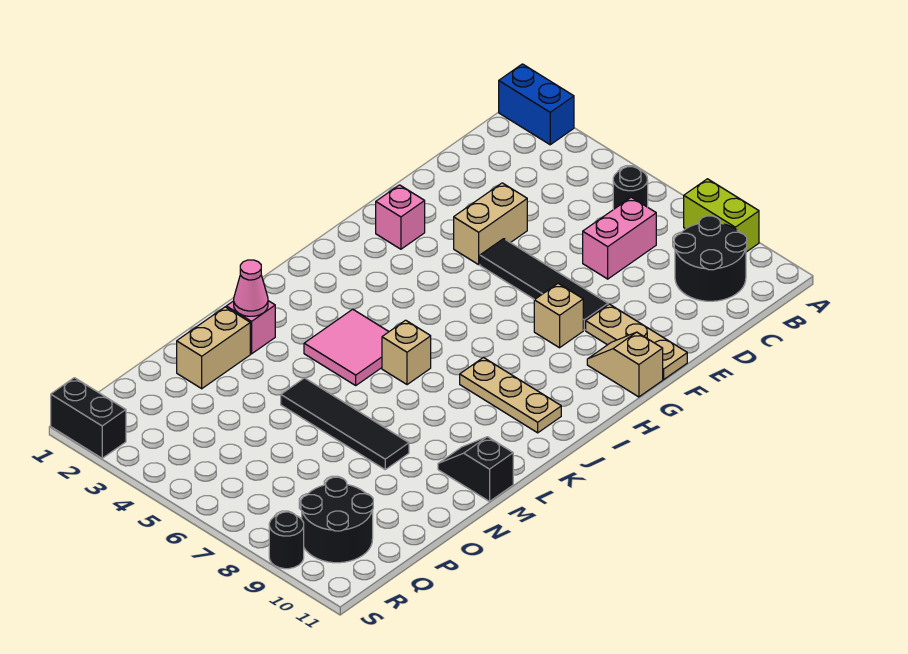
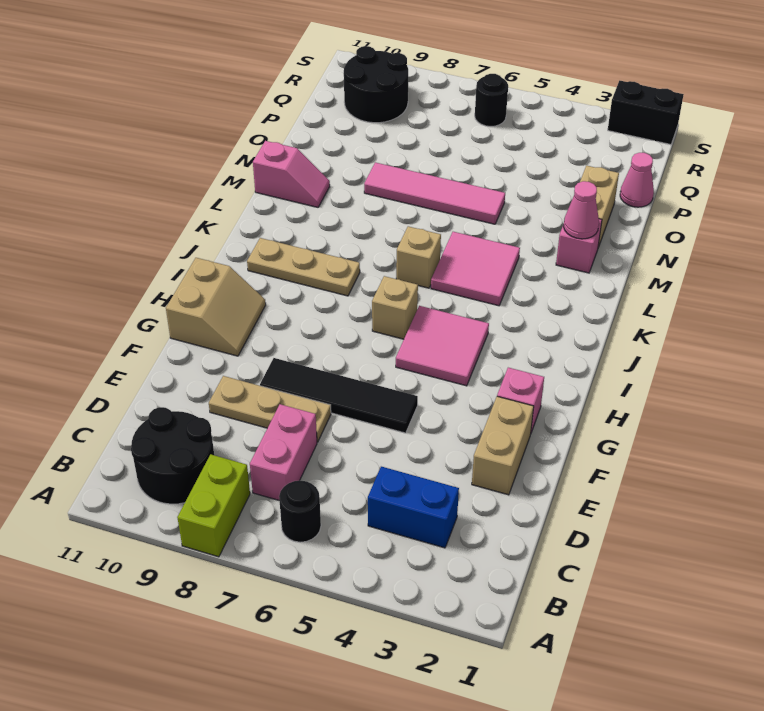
blue brick A1:A2 level 1 -> blue brick C3:C4 level 1
lime brick A8:A9 level 1 -> lime brick A8:B8 level 1
tan brick E4:F4 level 1 -> tan brick E2:F2 level 1
tan plate F9:F11 level 1 -> tan plate E7:E9 level 1
tan brick G8 level 1 -> tan brick I6 level 1
tan slope G10:G11 level 1 top 11 -> tan slope G10:H11 level 1 top 11
none -> pink tile H4:I5 level 1
black slope M10:M11 level 1 top 11 -> pink slope M10:M11 level 1 top 11
black tile N5:N8 level 1 -> pink tile N5:N8 level 1
none -> pink cone P1 level 1
black round brick S9 level 1 -> black round brick R6 level 1

